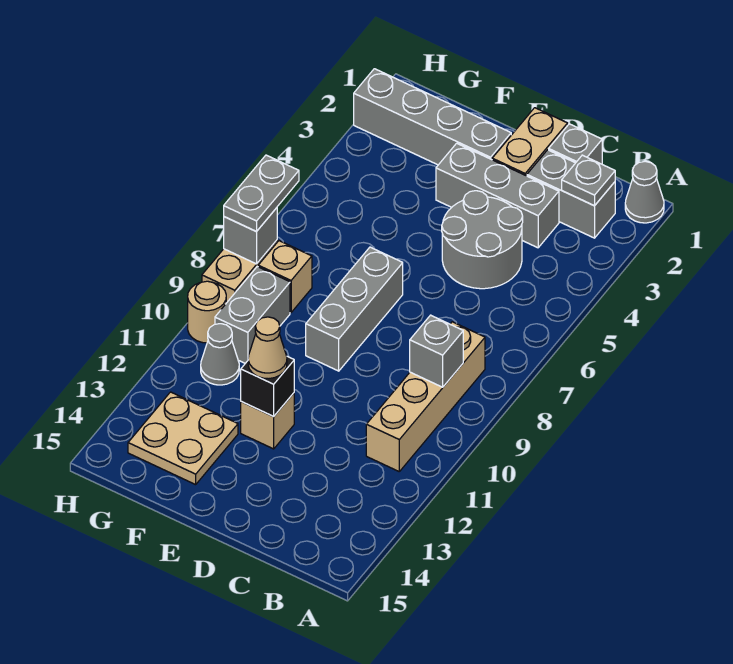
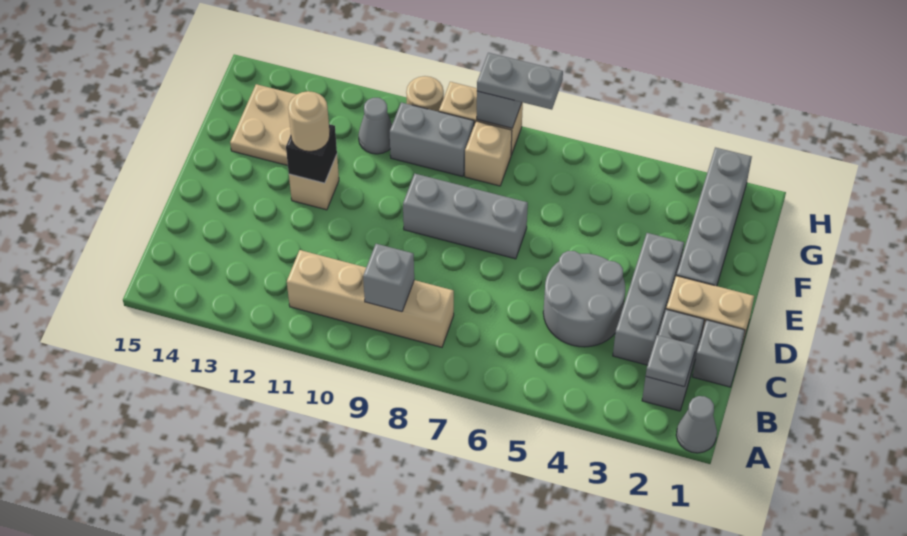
tan cone E12 level 3 -> tan round brick E12 level 3

